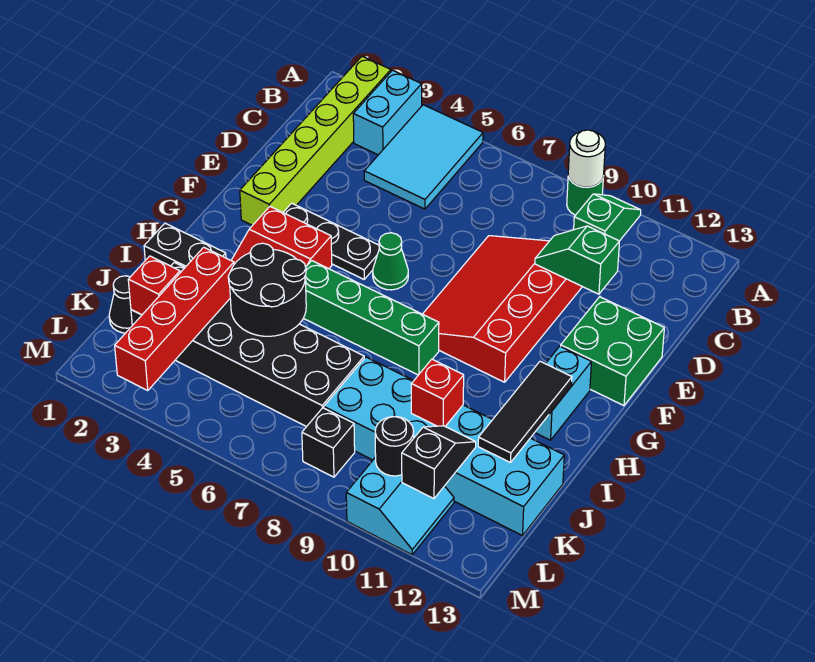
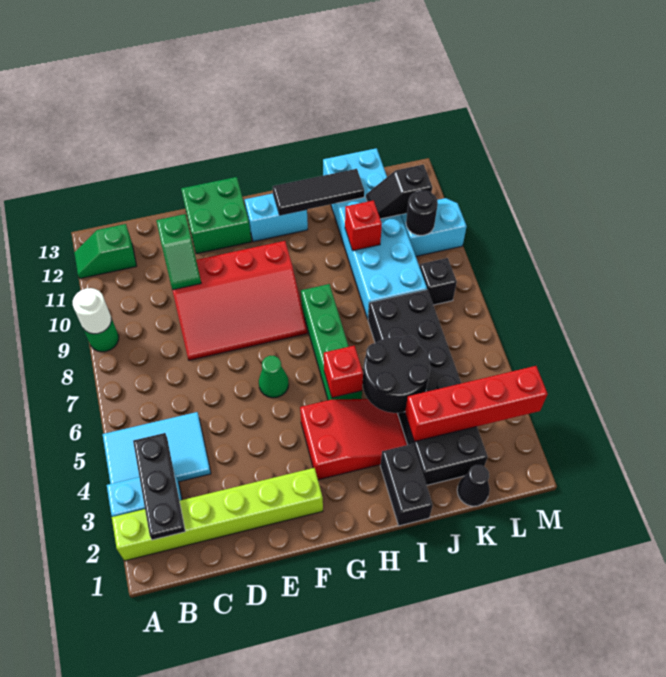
green slope A10:B10 level 1 top B -> green slope A12:B12 level 1 top B
black plate F3:F5 level 1 -> black plate B2:B4 level 2
red brick K2 level 2 -> red brick H5 level 2

